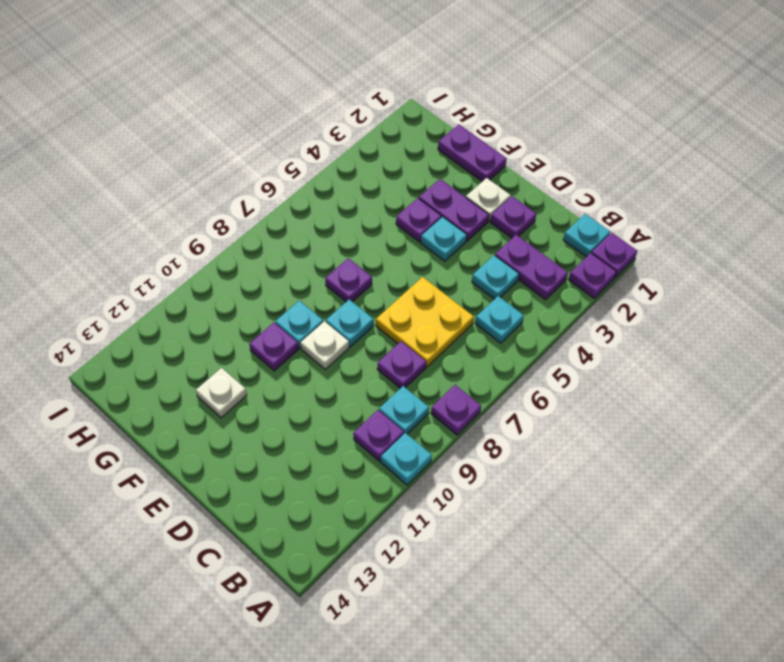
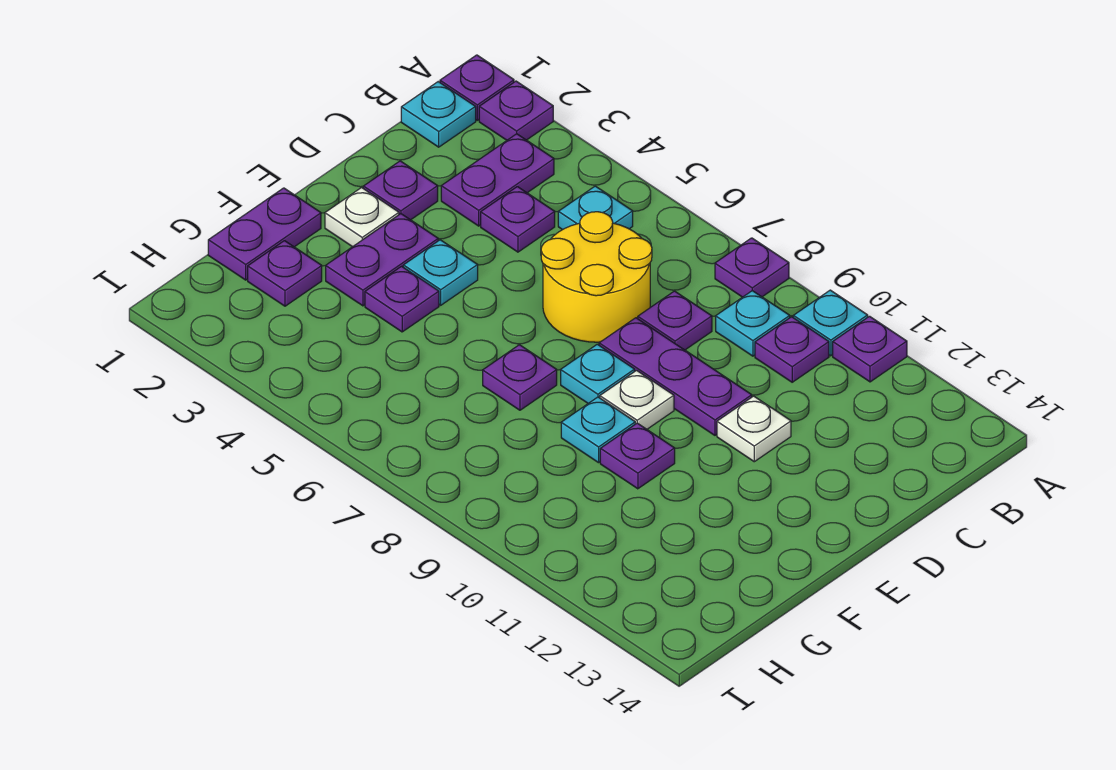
none -> purple plate A11 level 1
cyan plate C4 level 1 -> purple plate C4 level 1
yellow plate C6:D7 level 1 -> yellow round brick C6:D7 level 1
none -> purple plate D8:D10 level 1
white plate F12 level 1 -> white plate D11 level 1
none -> purple plate G2 level 1

